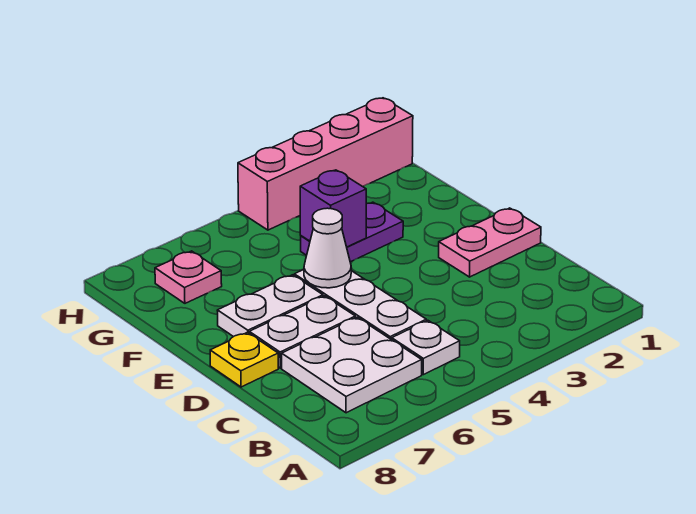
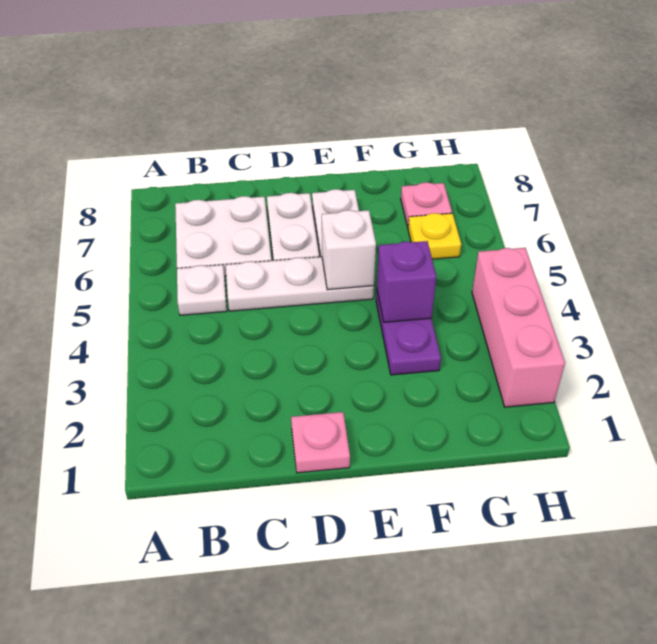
pink plate D1:D2 level 1 -> pink plate D1 level 1
yellow plate D8 level 1 -> yellow plate G6 level 1
white cone E5 level 2 -> white brick E5 level 2
pink brick H1:H4 level 1 -> pink brick H2:H4 level 1

